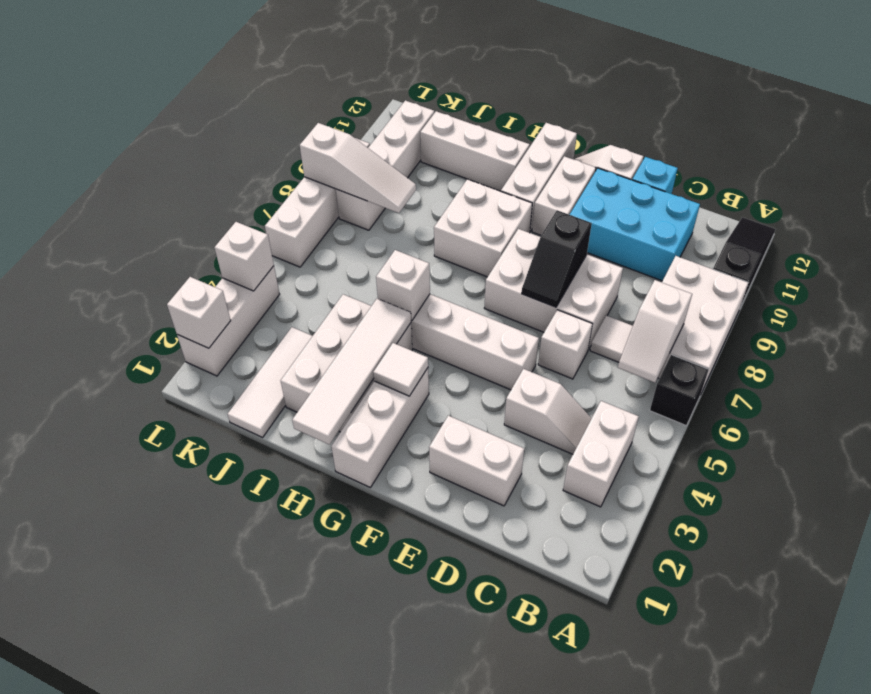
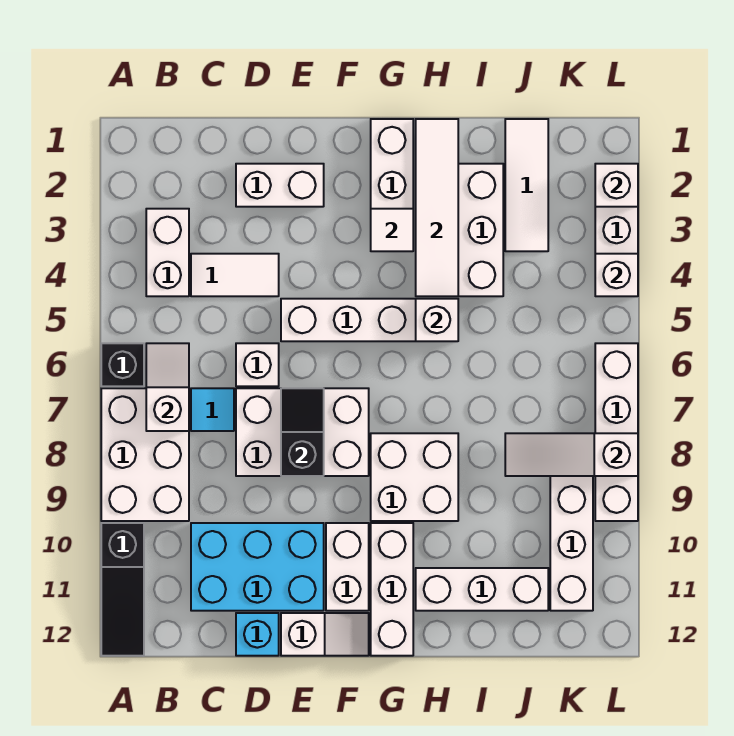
white slope C4:D4 level 1 top D -> white tile C4:D4 level 1
white tile C7 level 1 -> cyan tile C7 level 1

